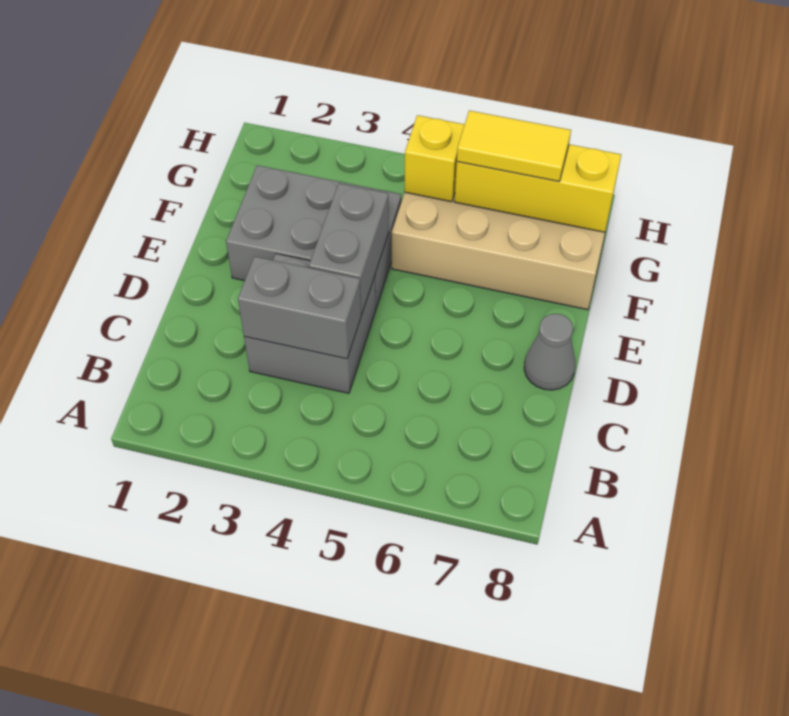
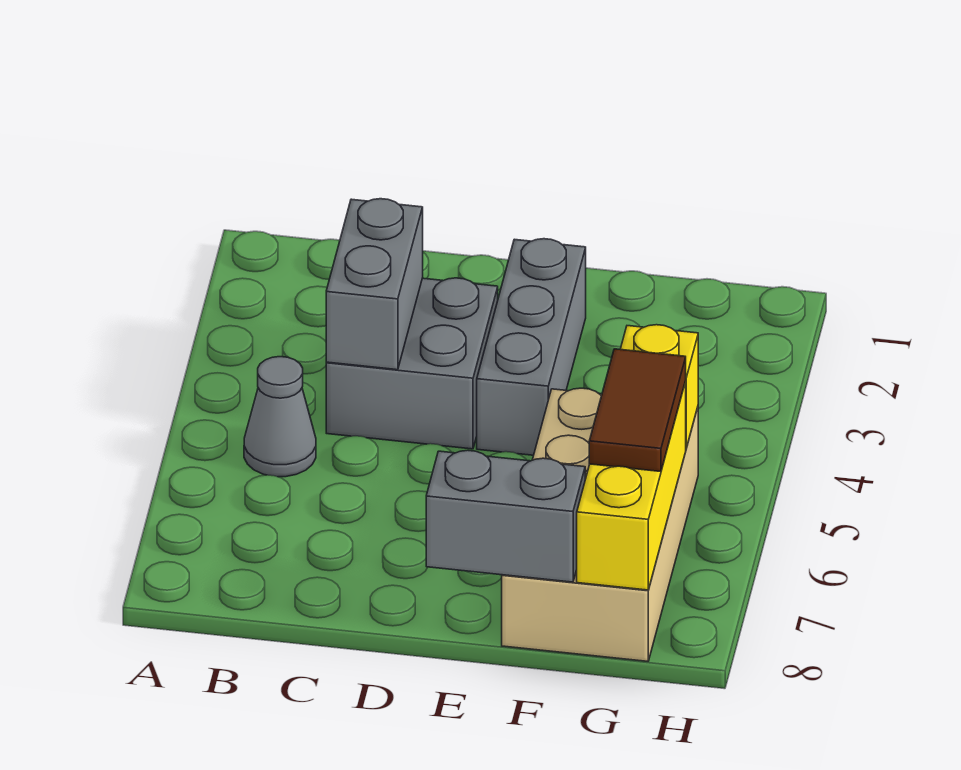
grey brick D4:E4 level 2 -> grey brick E8:F8 level 2
grey cone D8 level 1 -> grey cone B5 level 1
grey brick E2:F4 level 1 -> grey brick E2:E4 level 1
yellow tile G6:G7 level 3 -> brown tile G6:G7 level 3

